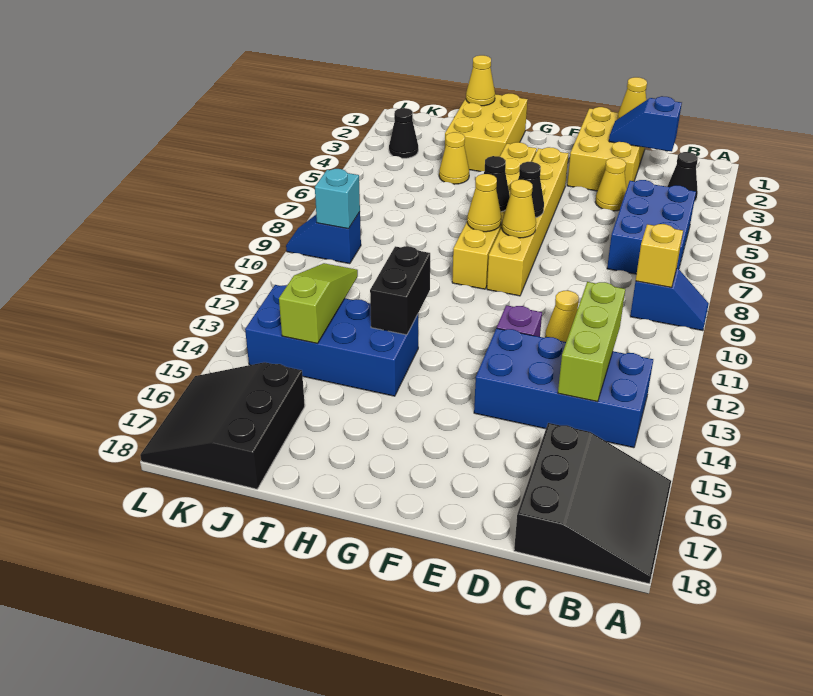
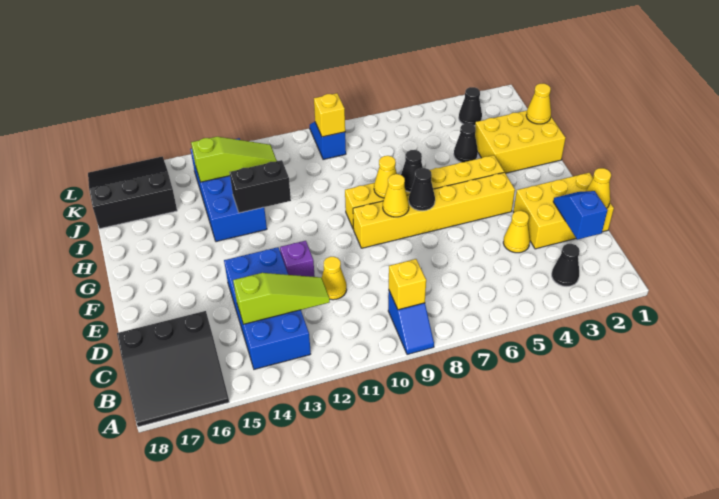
blue brick B5:C7 level 1 -> none
lime brick C12:C14 level 2 -> lime slope C12:C14 level 2 top 14
yellow cone I4 level 1 -> black cone I4 level 1
cyan brick K9 level 2 -> yellow brick K9 level 2

